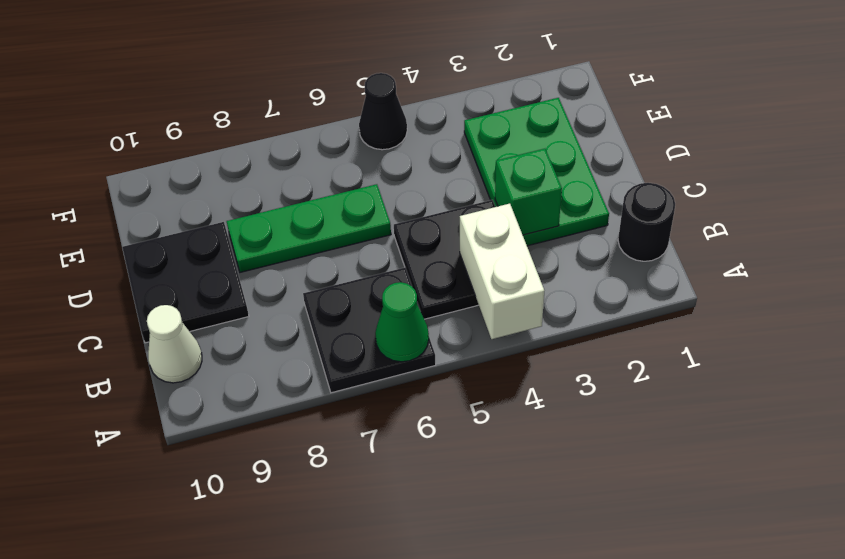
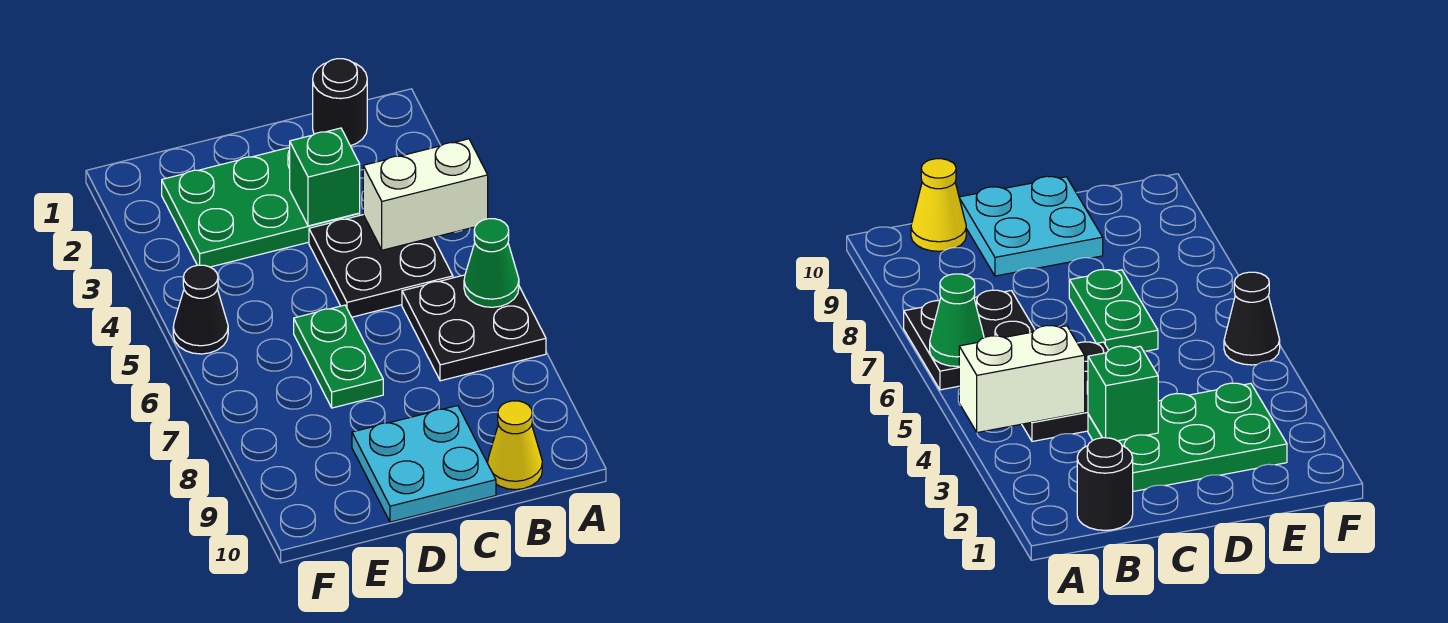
white cone B10 level 1 -> yellow cone B10 level 1
black plate C9:D10 level 1 -> cyan plate C9:D10 level 1
green plate D6:D8 level 1 -> green plate D6:D7 level 1

